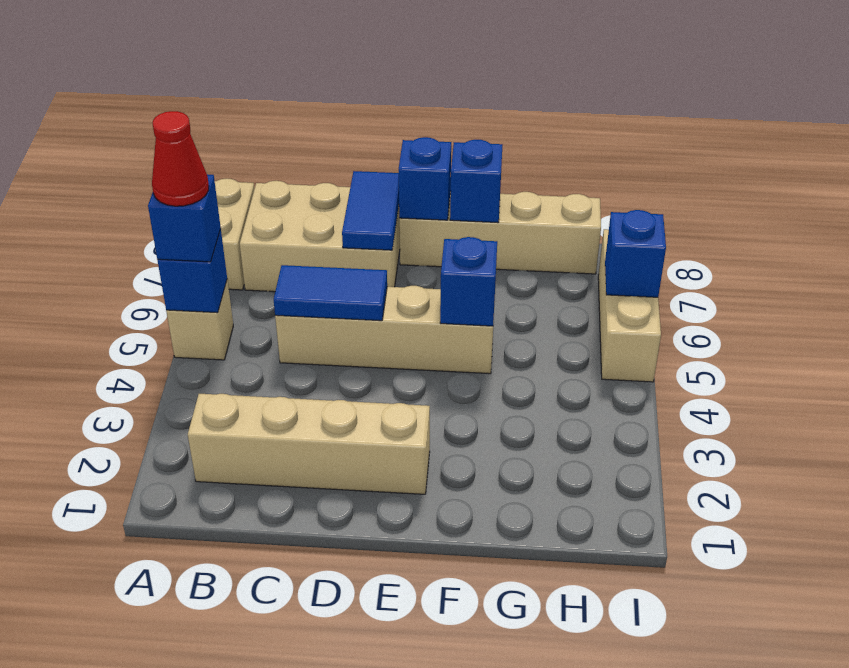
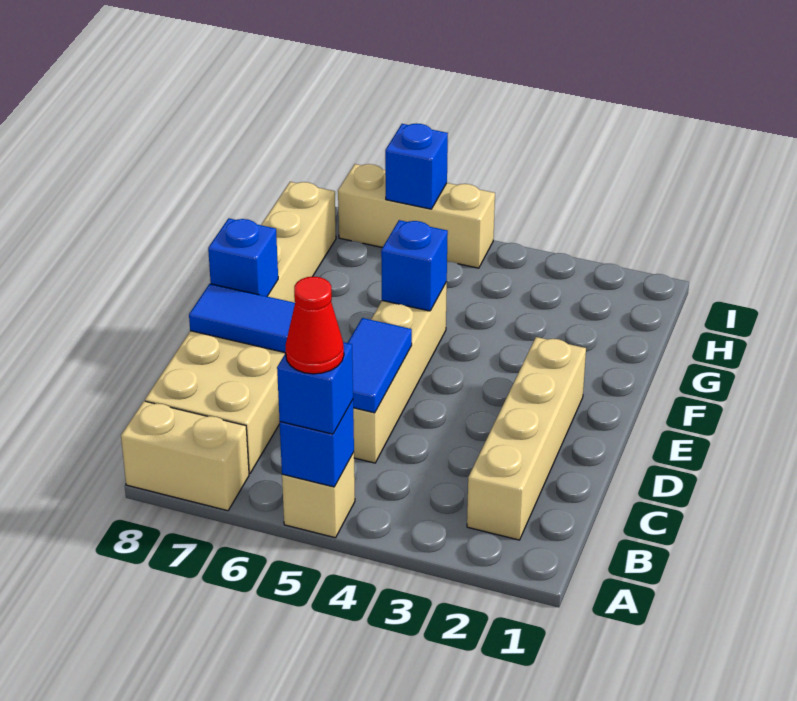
blue brick F8 level 2 -> none

